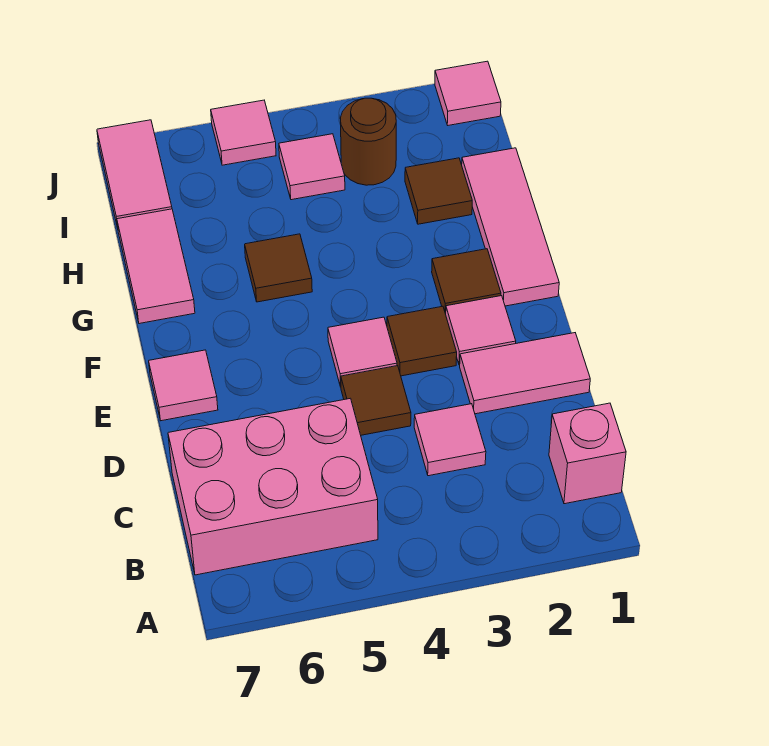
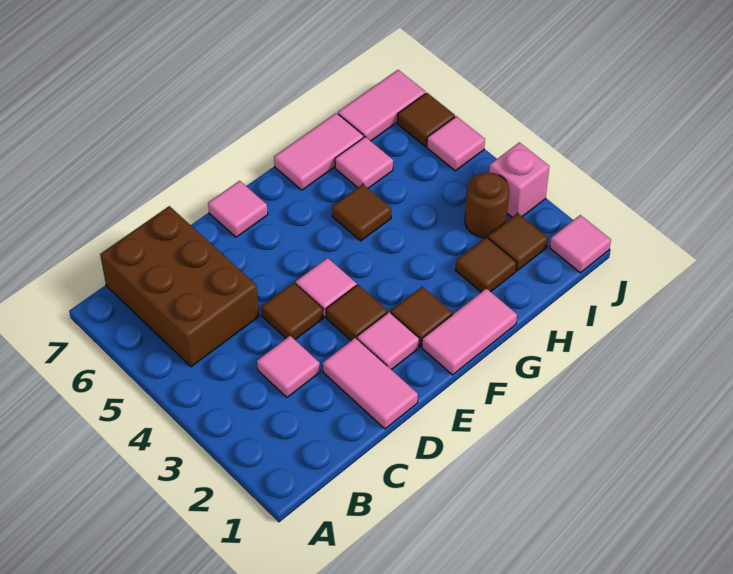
pink brick B1 level 1 -> pink brick J3 level 1
pink brick B5:C7 level 1 -> brown brick B5:C7 level 1
pink tile F1:H1 level 1 -> pink tile F1:G1 level 1
none -> brown tile I2 level 1
pink tile I4 level 1 -> pink tile H6 level 1
none -> brown tile J6 level 1

